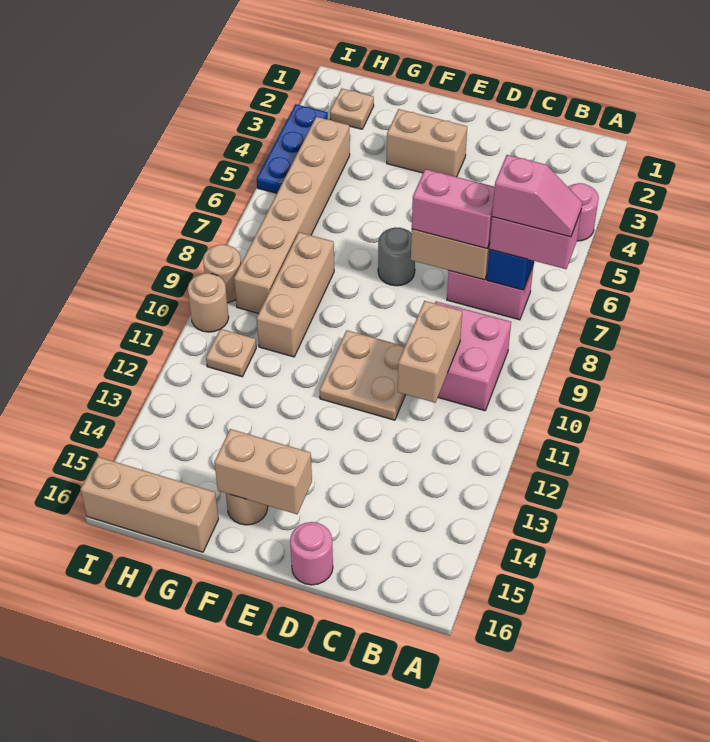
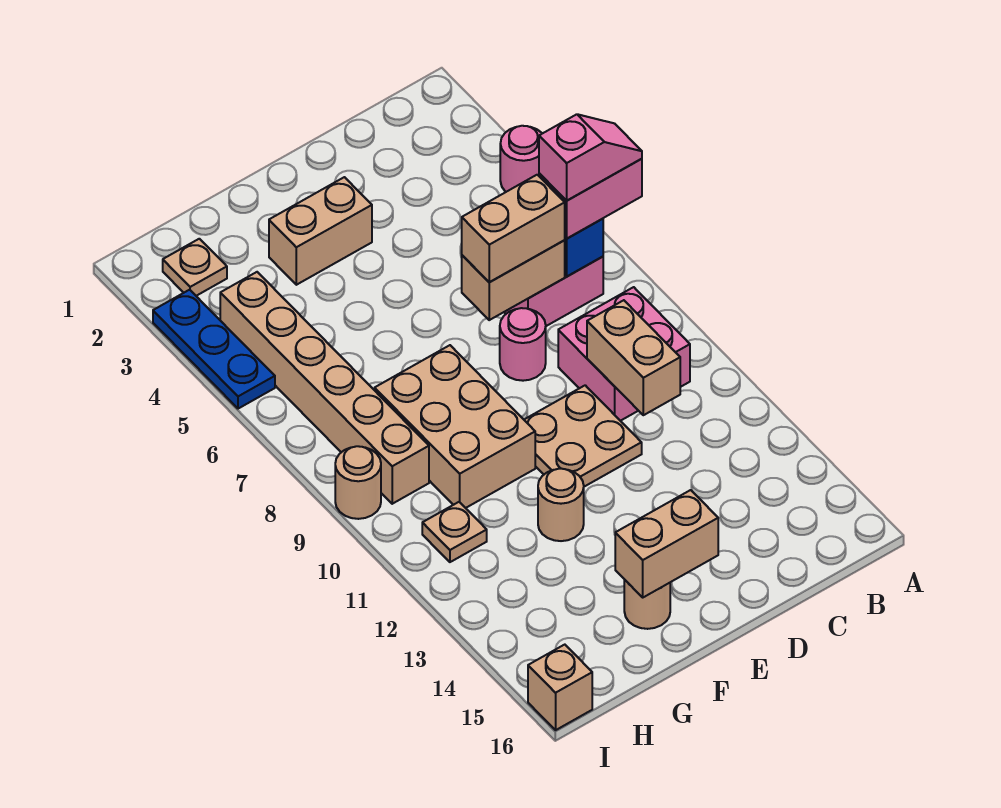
pink brick C7:D7 level 3 -> tan brick C7:D7 level 3
pink round brick D16 level 1 -> pink round brick D8 level 1
grey round brick E7 level 1 -> none
tan brick G8:G10 level 1 -> tan brick F8:G10 level 1
tan brick G16:I16 level 1 -> tan brick I16 level 1
tan round brick I10 level 1 -> tan round brick F12 level 1

